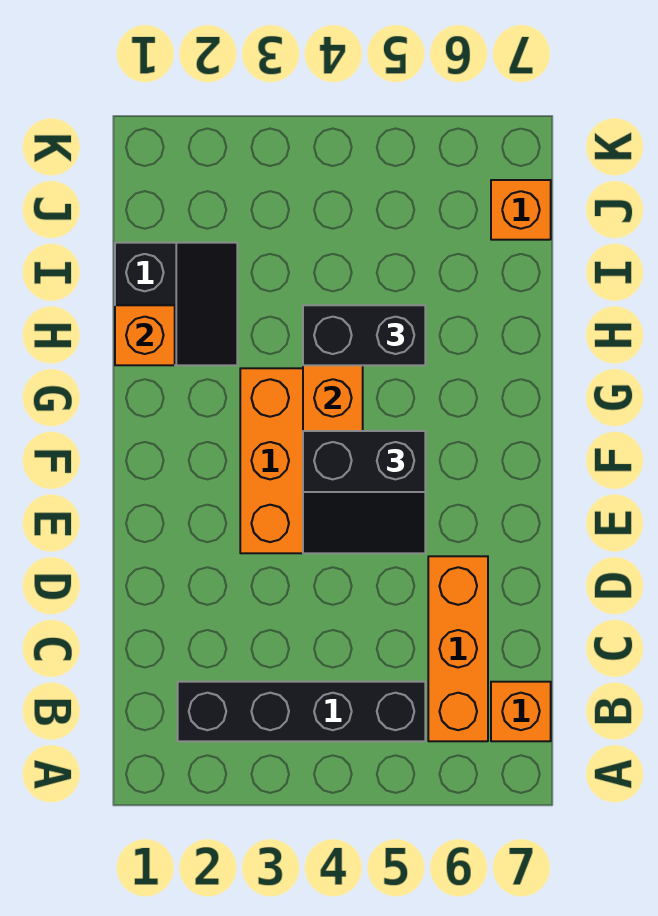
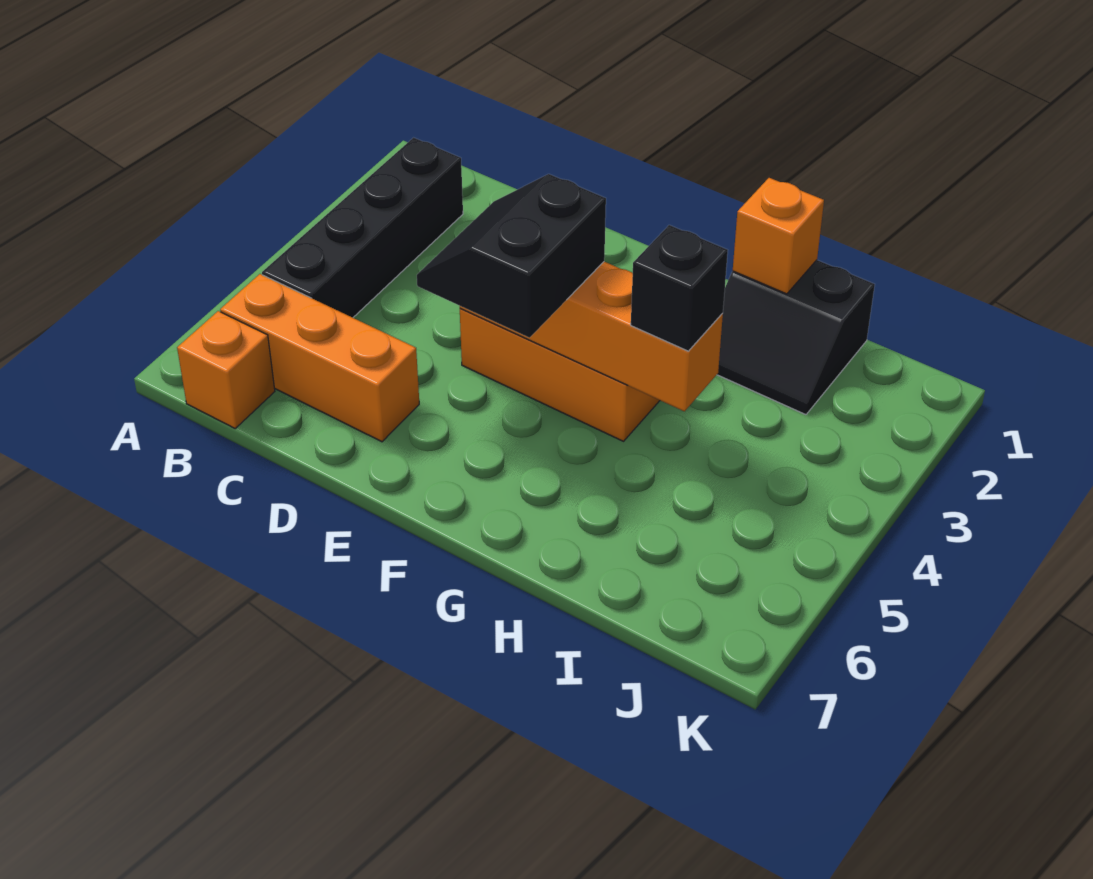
black brick H4:H5 level 3 -> black brick H4 level 3
orange brick J7 level 1 -> none

